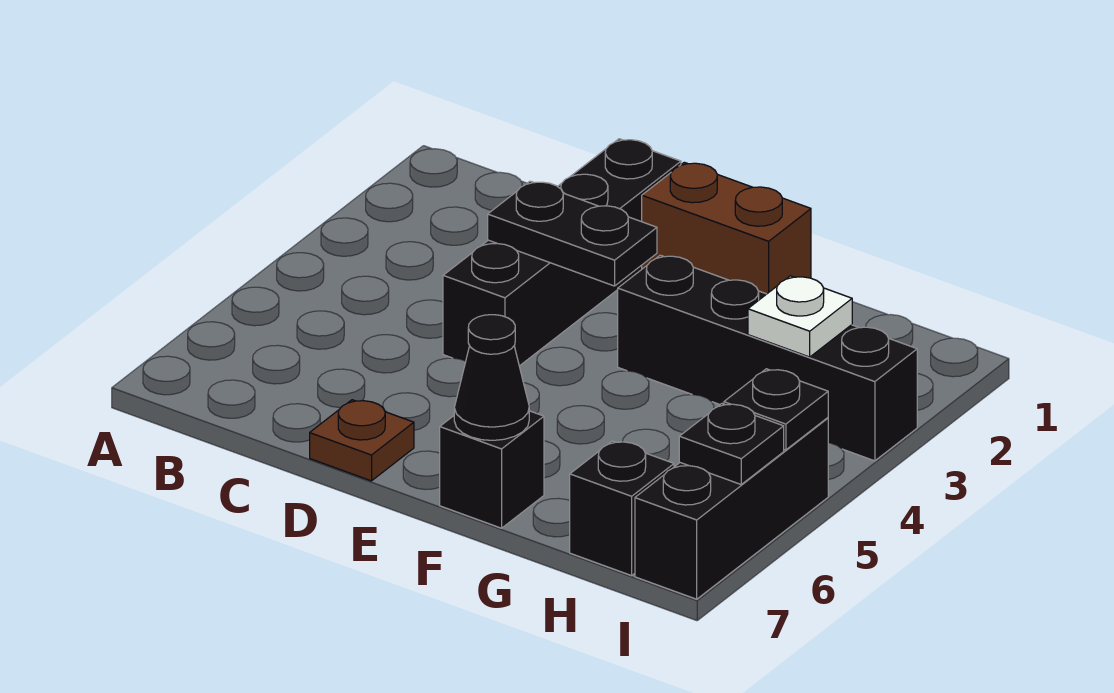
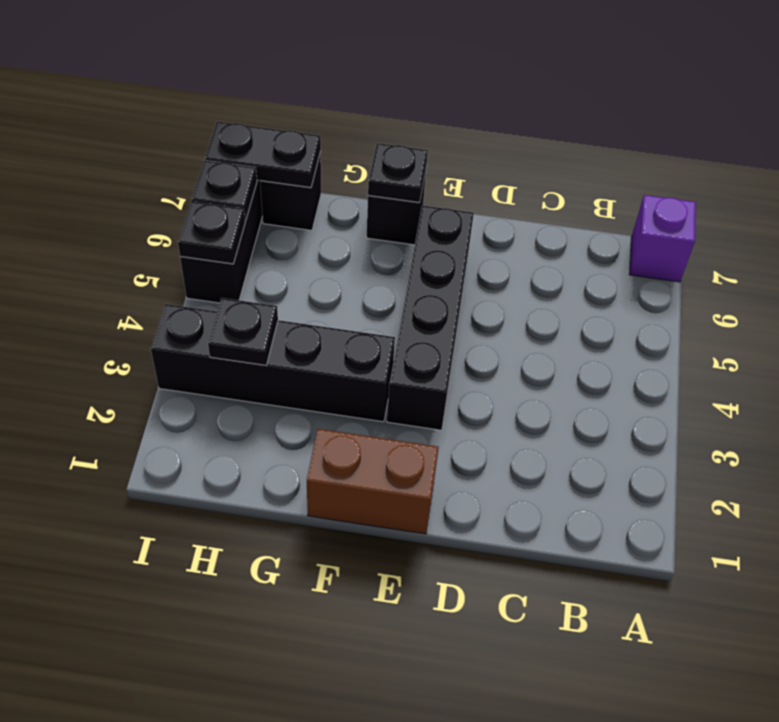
none -> purple brick A7 level 1
black brick D1:D4 level 1 -> black brick E3:E6 level 1
black plate D3:E3 level 2 -> black plate H7:I7 level 2
brown plate D7 level 1 -> none
black cone F7 level 2 -> black plate F7 level 2
white plate H3 level 2 -> black plate H3 level 2

